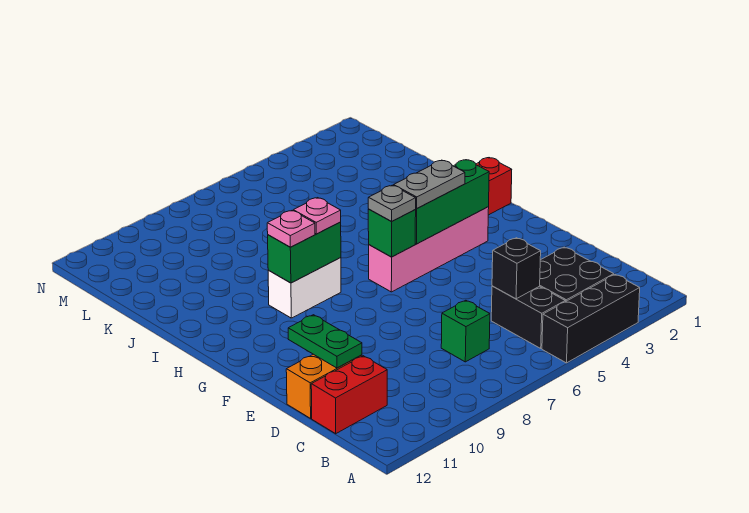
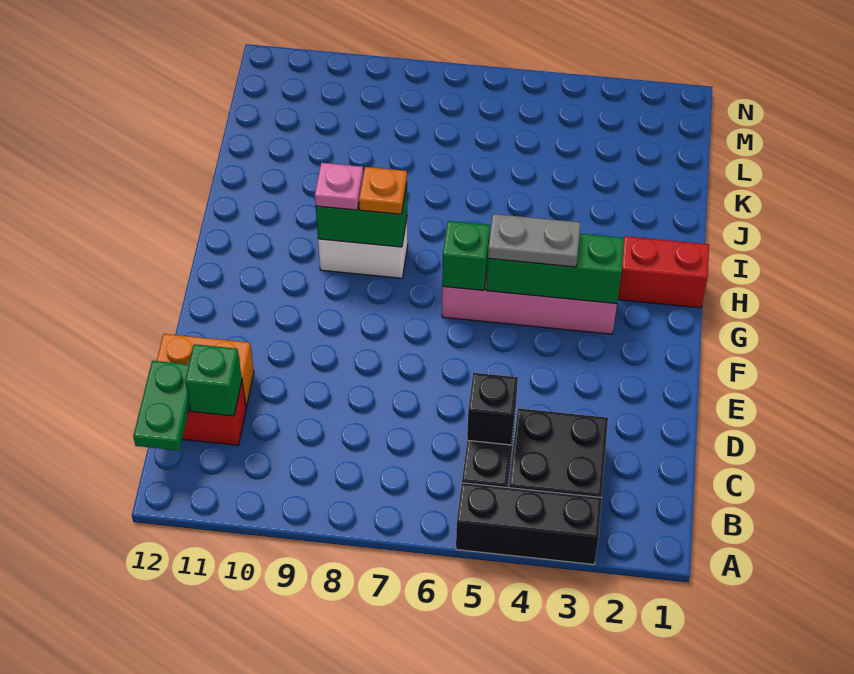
green brick C7 level 1 -> green brick C11 level 2
green plate D11:E11 level 2 -> green plate B12:C12 level 2
grey plate G6 level 3 -> none
pink plate H8 level 3 -> orange plate H8 level 3

